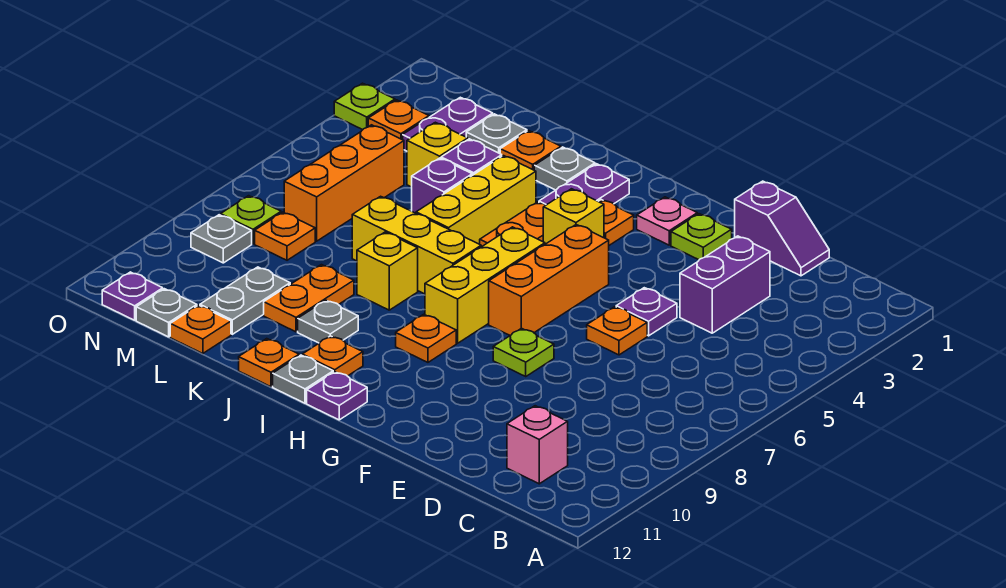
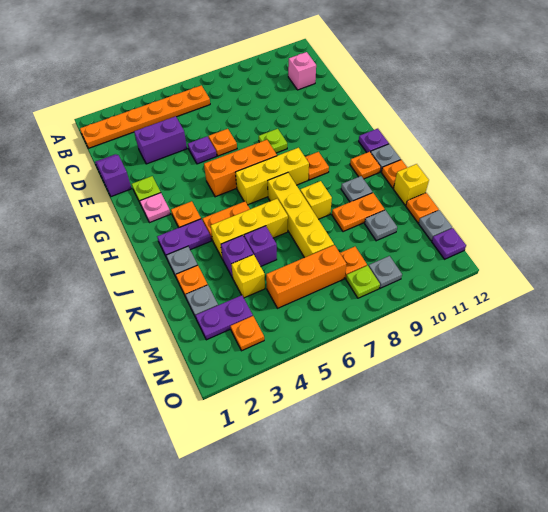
none -> orange plate B1:B6 level 1
yellow brick H4 level 1 -> yellow brick K12 level 1
yellow brick I7:K7 level 1 -> yellow brick I7:L7 level 1
grey plate L10:L11 level 1 -> grey plate L10 level 1
lime plate O3 level 1 -> none

